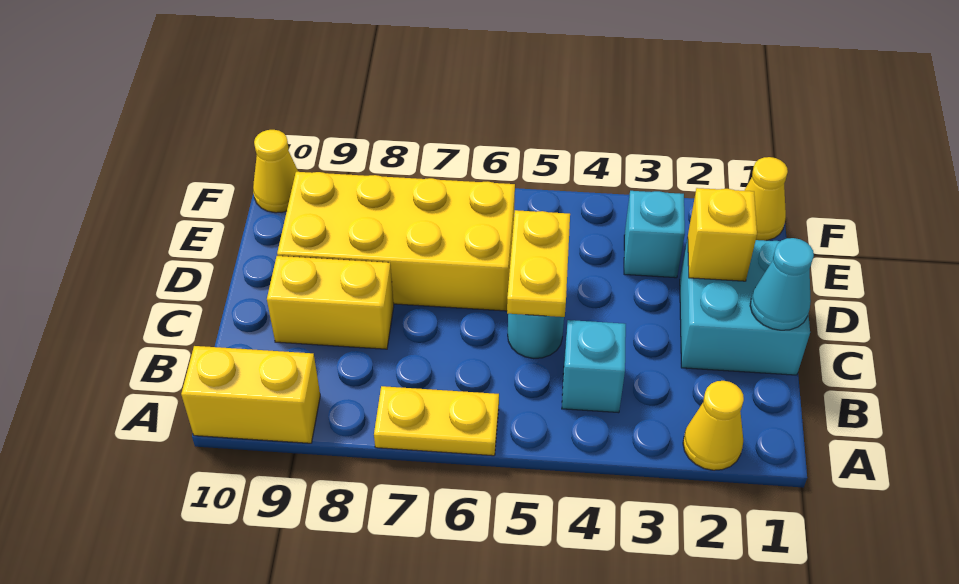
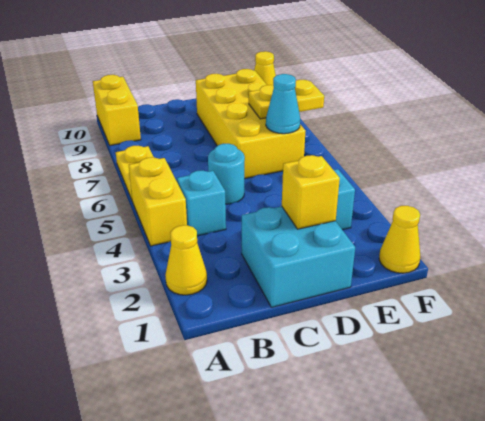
cyan cone C1 level 2 -> cyan cone E6 level 2
yellow plate C5:D5 level 2 -> yellow plate E7:F7 level 2
yellow brick C8:C9 level 1 -> yellow brick A4:A5 level 1

